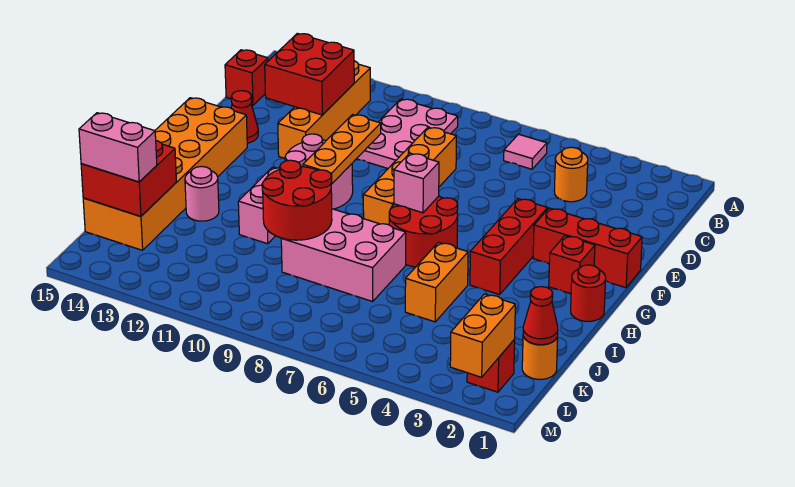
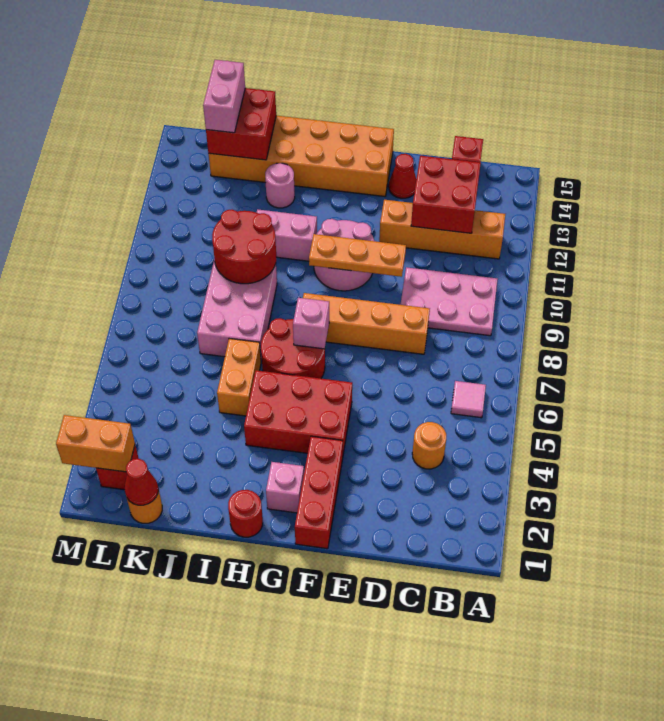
red brick F4:H4 level 1 -> red brick F4:H5 level 1
red brick G2 level 1 -> pink brick G2 level 1
orange brick I5:J5 level 1 -> orange brick I5:I6 level 1

